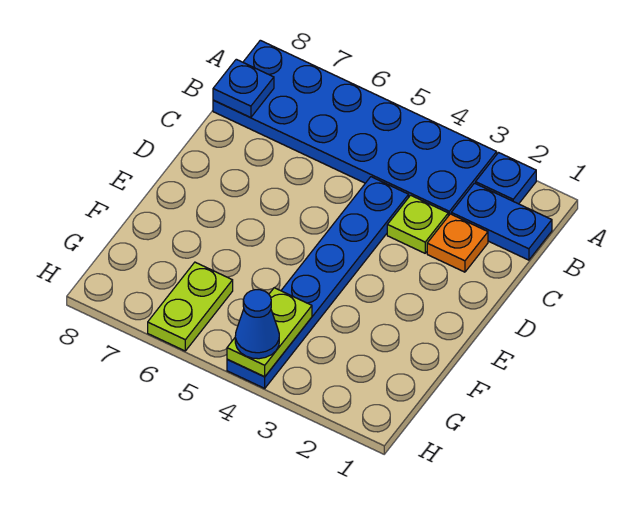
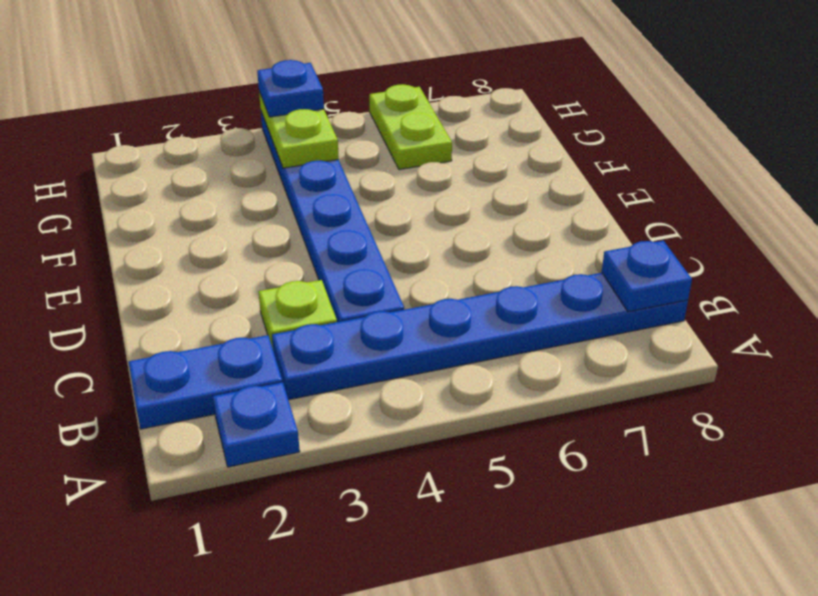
blue plate A3:B8 level 1 -> blue plate B3:B8 level 1
orange plate C2 level 1 -> none
blue cone H4 level 3 -> blue plate H4 level 3

